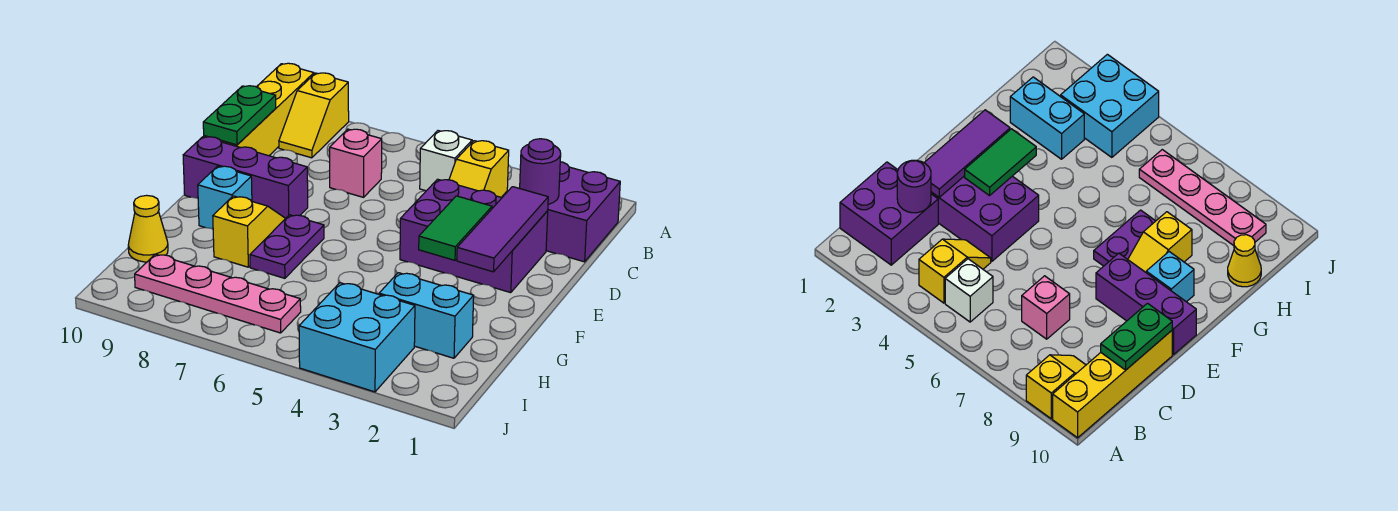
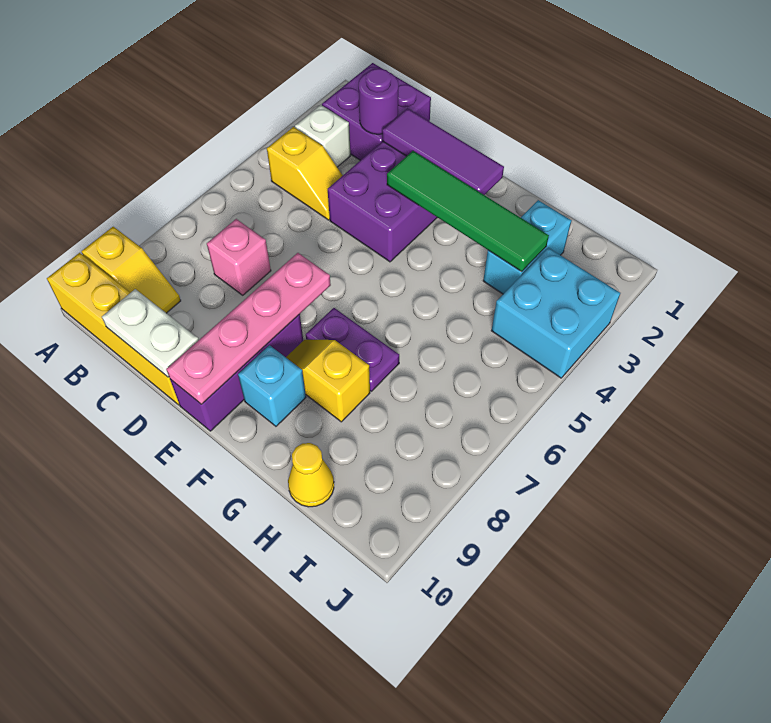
white brick B5 level 1 -> white brick B3 level 1
green plate C10:D10 level 2 -> white plate C10:D10 level 2
green tile E3:F3 level 2 -> green tile E3:H3 level 2
pink plate I6:I9 level 1 -> pink plate E7:E10 level 2

